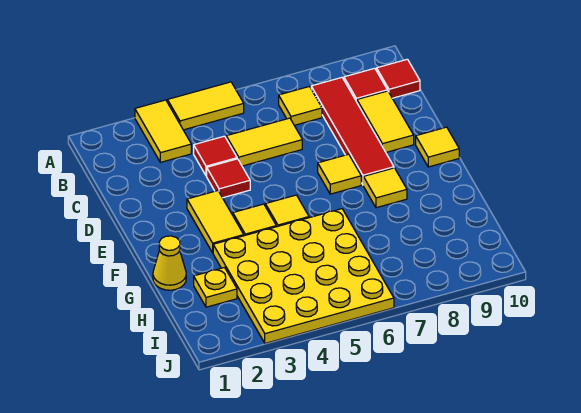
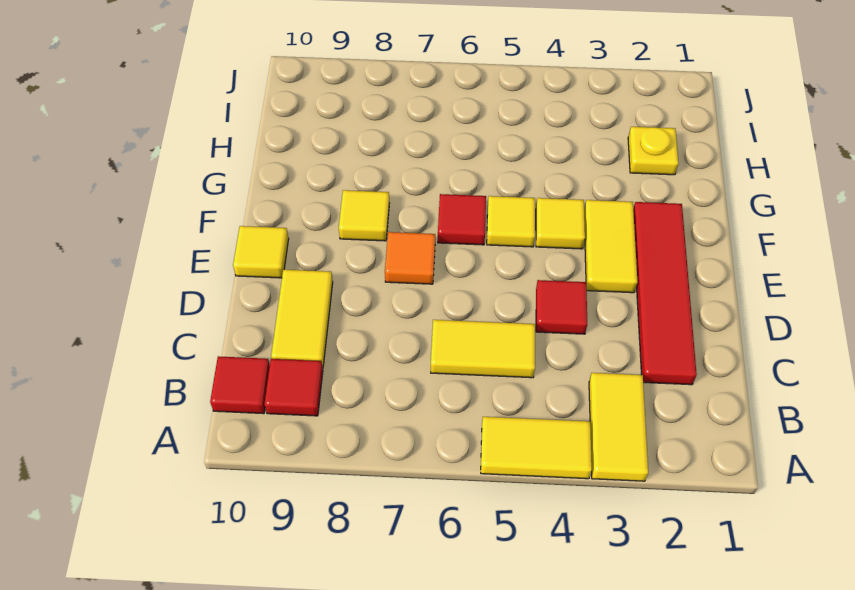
yellow tile B7 level 1 -> none
red tile B8:E8 level 1 -> red tile C2:F2 level 1
red tile C4 level 1 -> red tile F6 level 1
yellow tile E7 level 1 -> orange tile E7 level 1
yellow cone G1 level 1 -> none
yellow plate G3:J6 level 1 -> none

